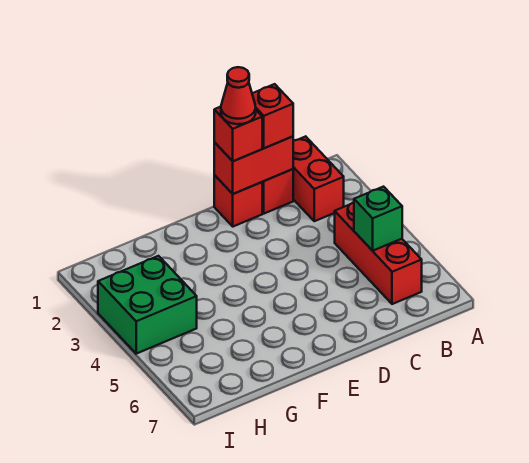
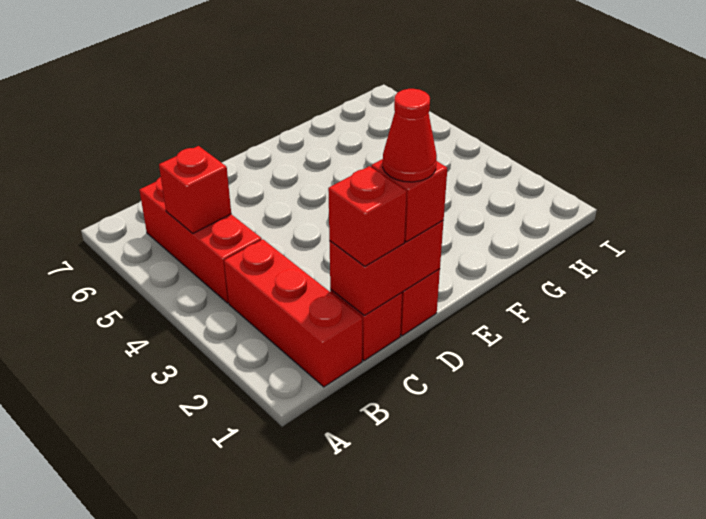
red brick B1:B2 level 1 -> red brick B1:B3 level 1
green brick B5 level 2 -> red brick B5 level 2
green brick H3:I4 level 1 -> none

